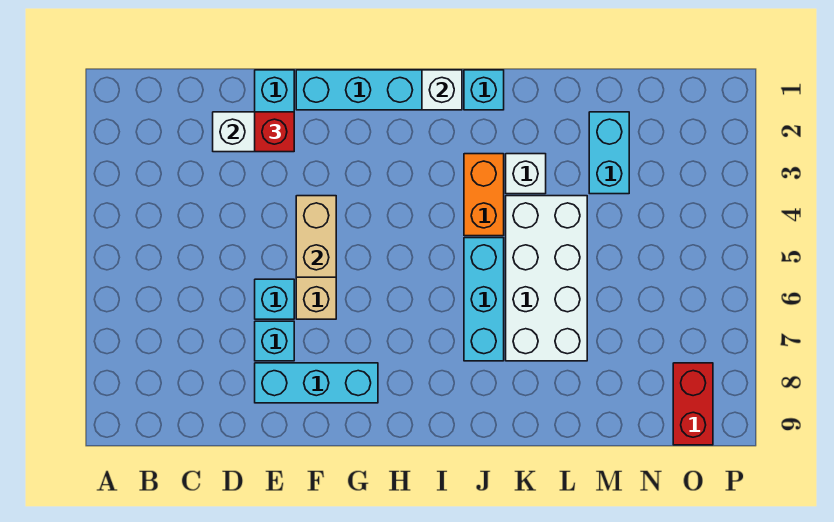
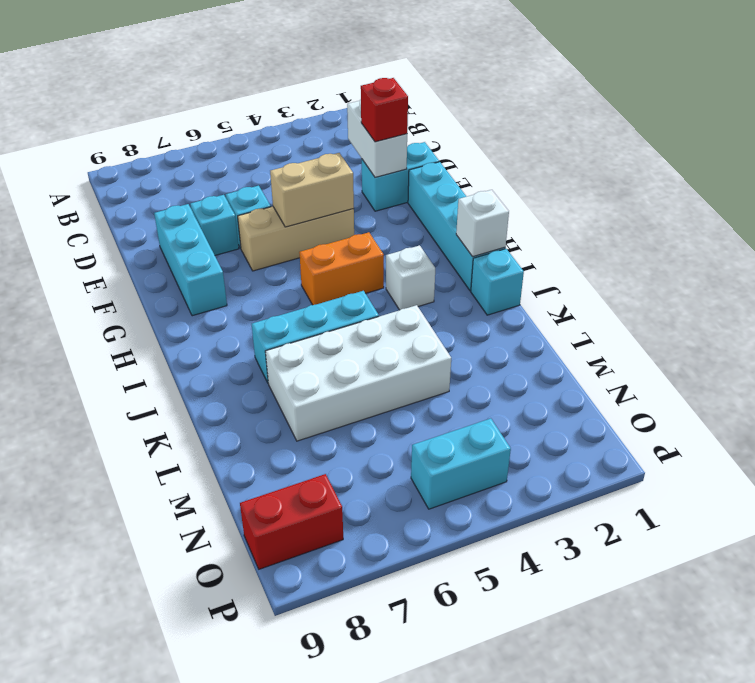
orange brick J3:J4 level 1 -> orange brick H4:H5 level 1
white brick K3 level 1 -> white brick I3 level 1
cyan brick M2:M3 level 1 -> cyan brick O4:O5 level 1

